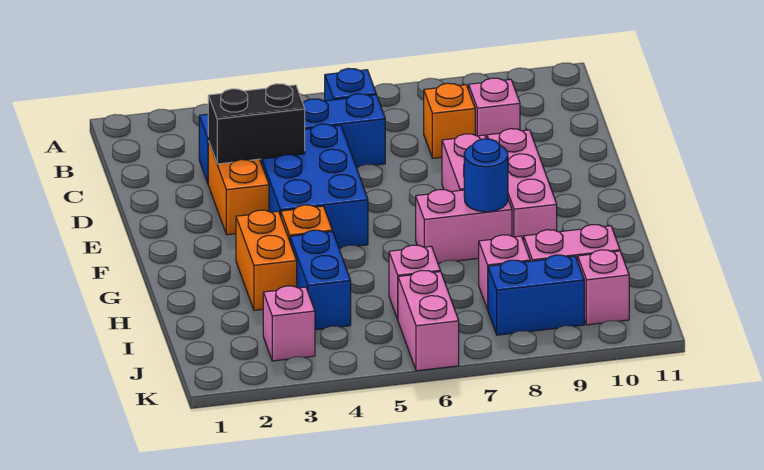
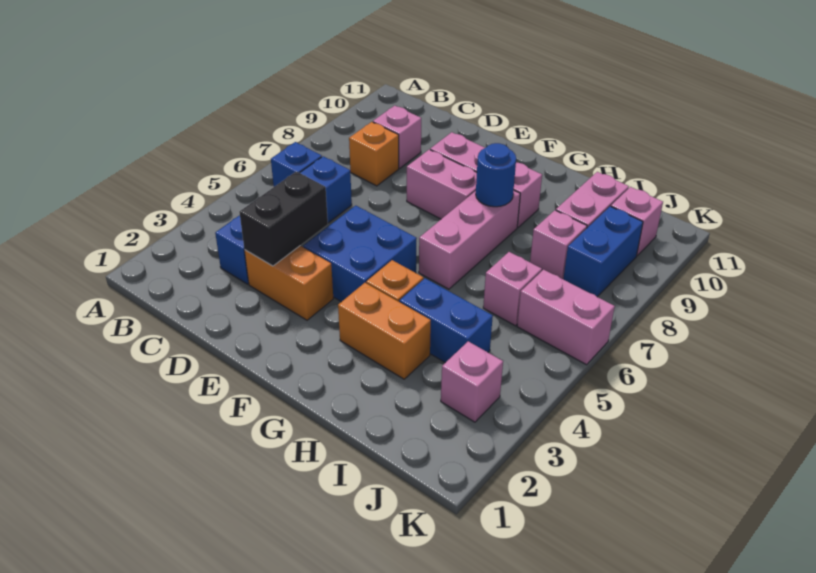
blue brick D4:F5 level 1 -> blue brick E4:F5 level 1
pink brick G7:G8 level 1 -> pink brick G6:G8 level 1

